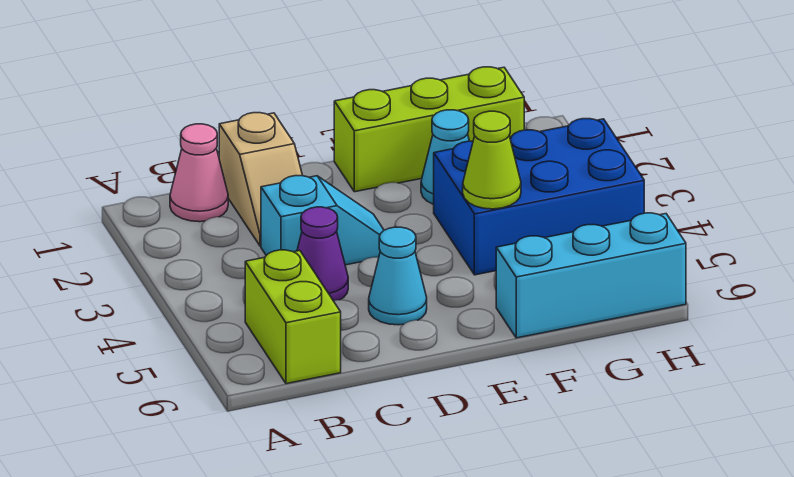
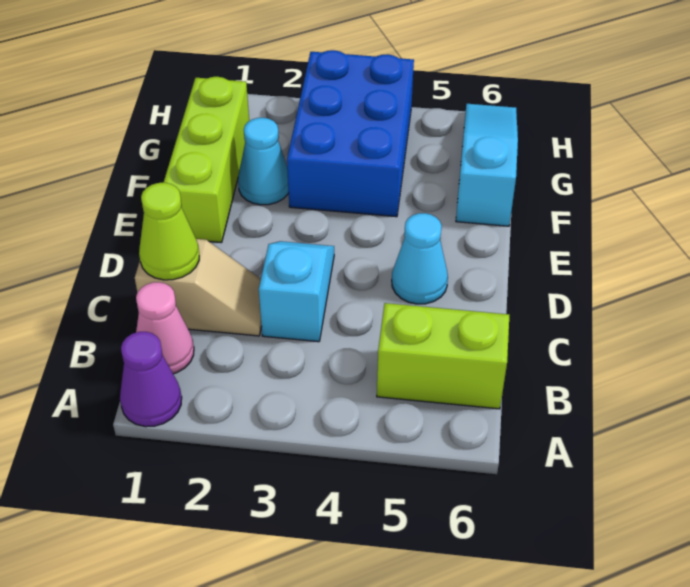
purple cone C4 level 1 -> purple cone A1 level 1
lime cone F4 level 2 -> lime cone C1 level 2
cyan brick F6:H6 level 1 -> cyan slope F6:H6 level 1 top F

